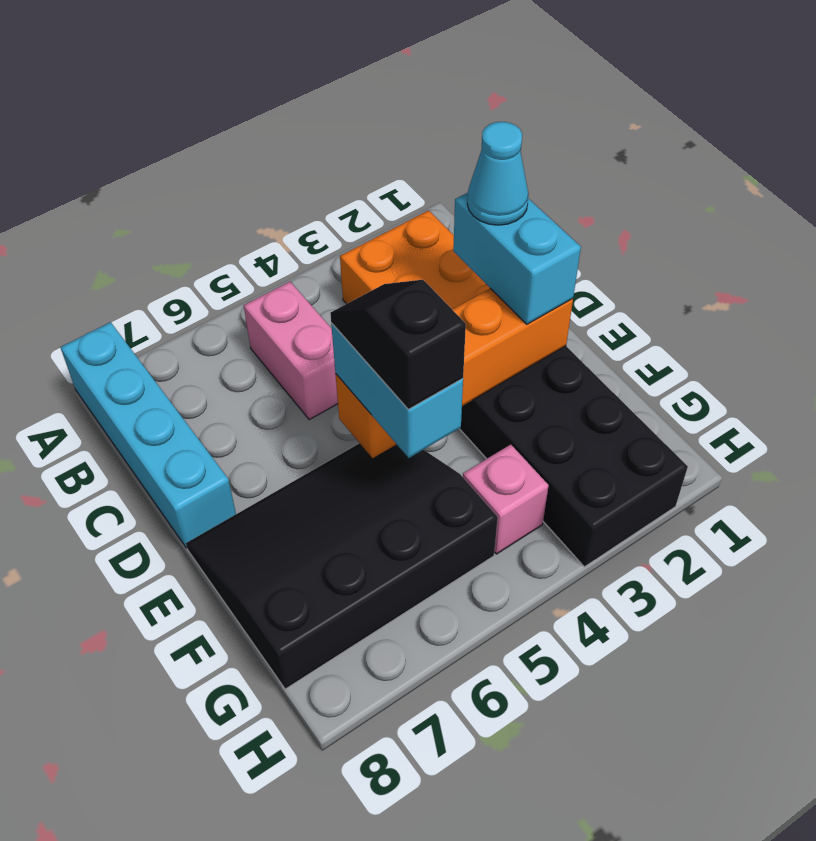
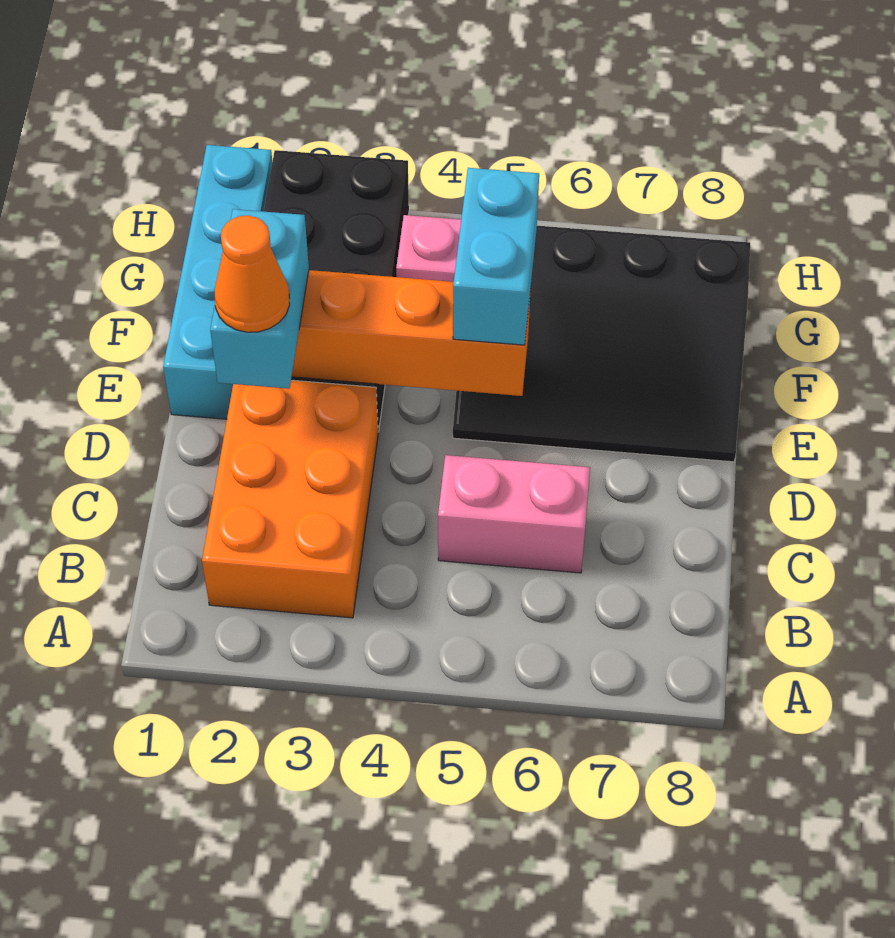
cyan brick A8:D8 level 1 -> cyan brick E1:H1 level 1
pink brick B5:C5 level 1 -> pink brick C5:C6 level 1
cyan cone D2 level 4 -> orange cone D2 level 4
black slope E5:F5 level 4 top F -> none

